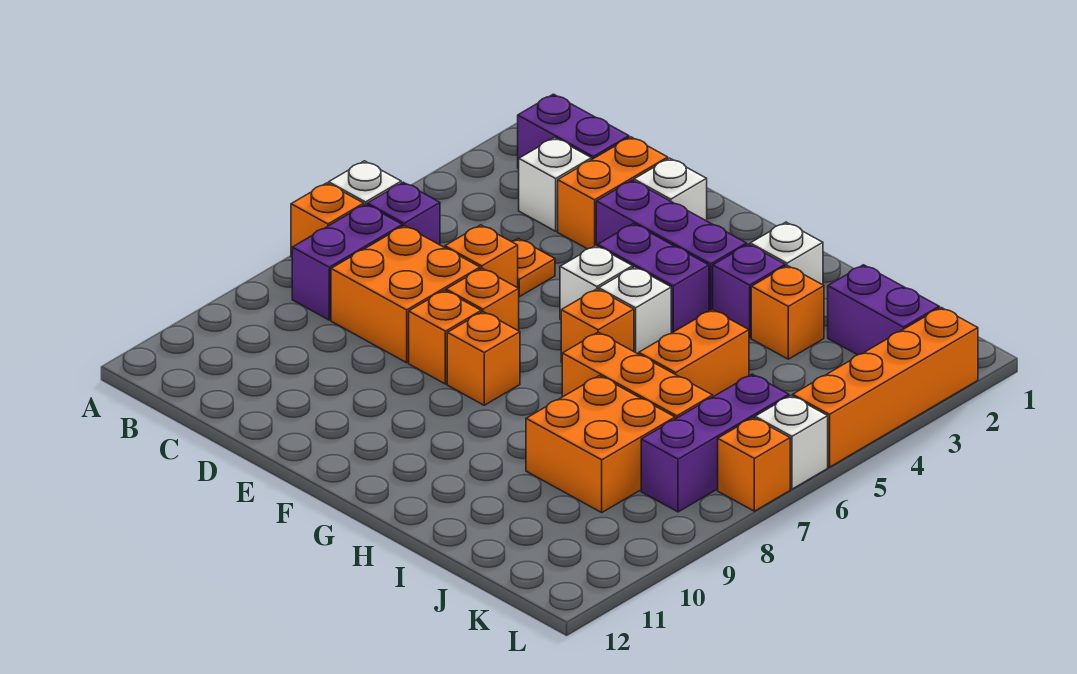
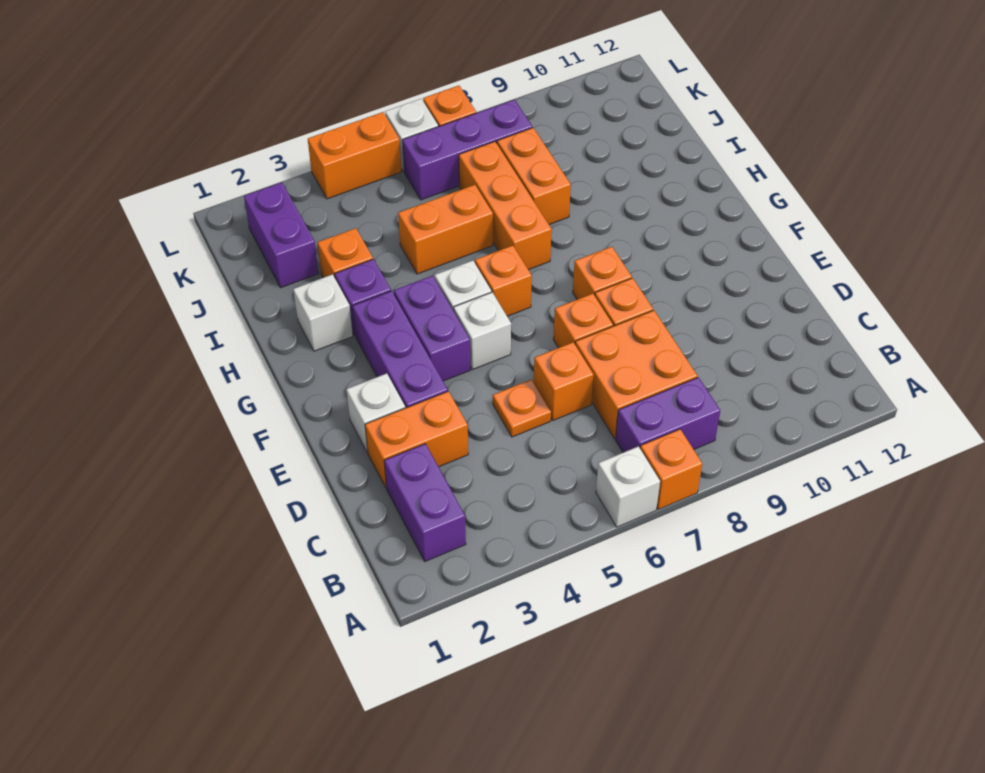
purple brick B6 level 1 -> none
white brick C3 level 1 -> none
orange brick I8:J9 level 1 -> orange brick I8:J8 level 1
orange brick L2:L5 level 1 -> orange brick L4:L5 level 1

